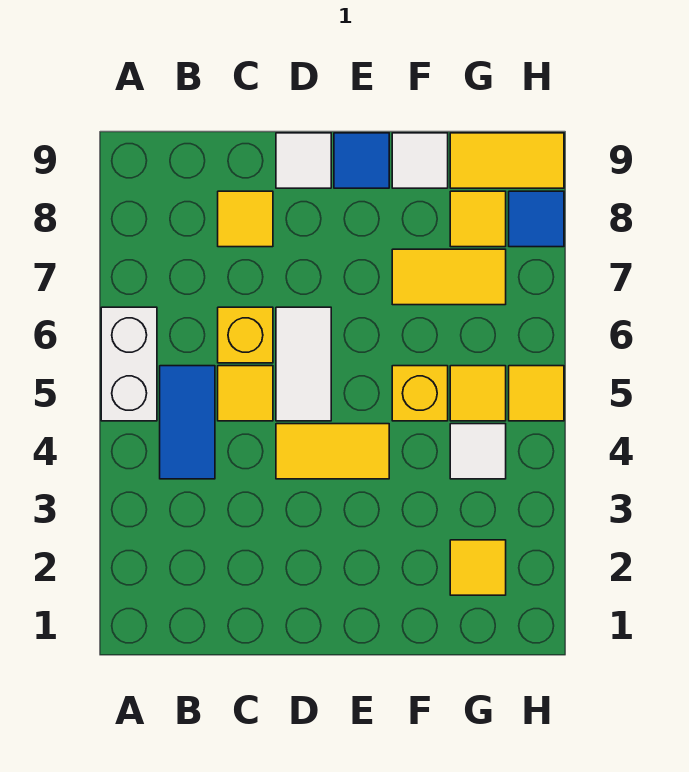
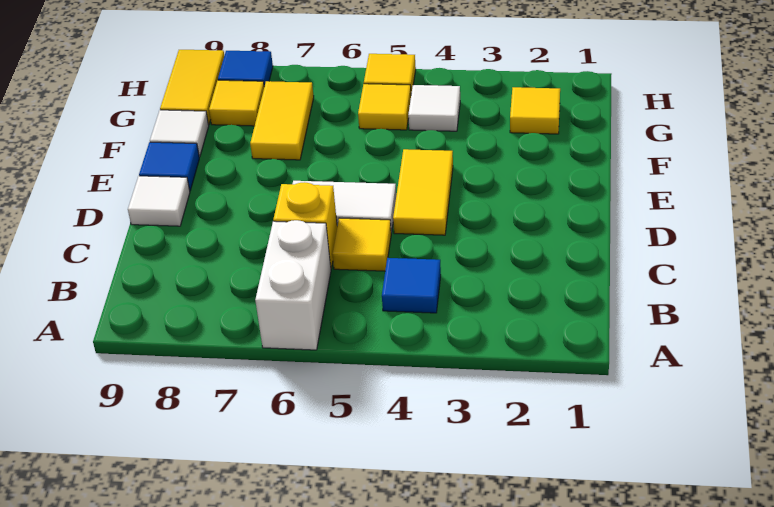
white brick A5:A6 level 1 -> white brick A6:B6 level 1
blue tile B4:B5 level 1 -> blue tile B4 level 1
yellow tile C8 level 1 -> none
yellow brick F5 level 1 -> none

